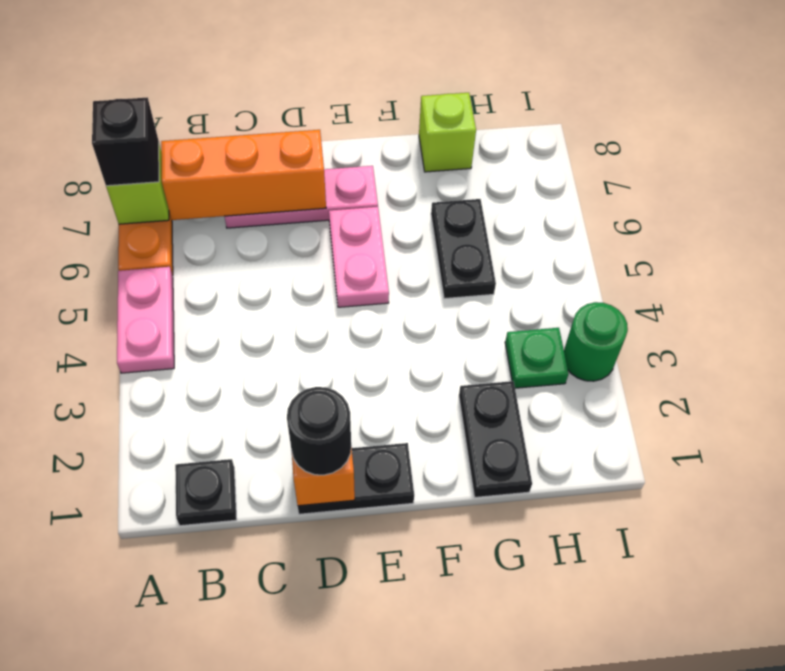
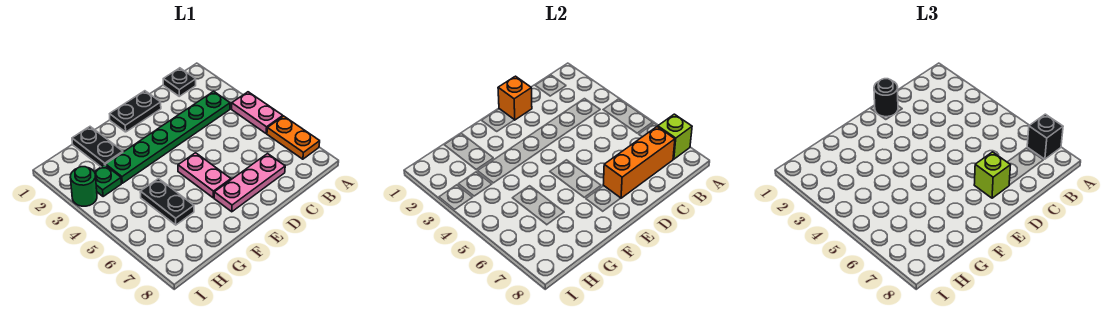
none -> green plate B3:G3 level 1
lime brick G8 level 1 -> lime brick D7 level 3

